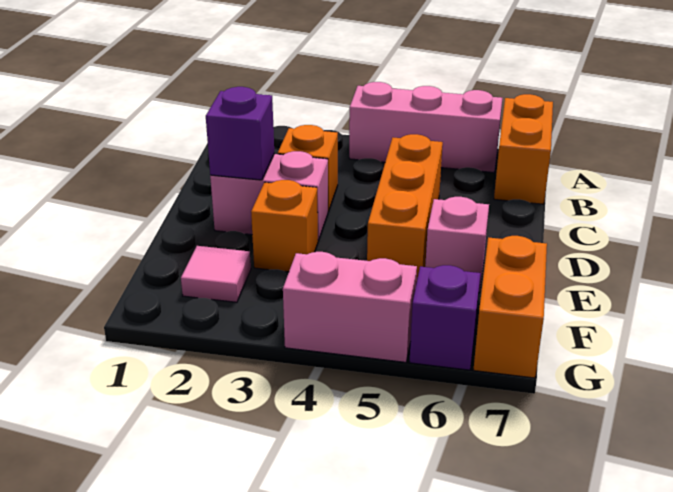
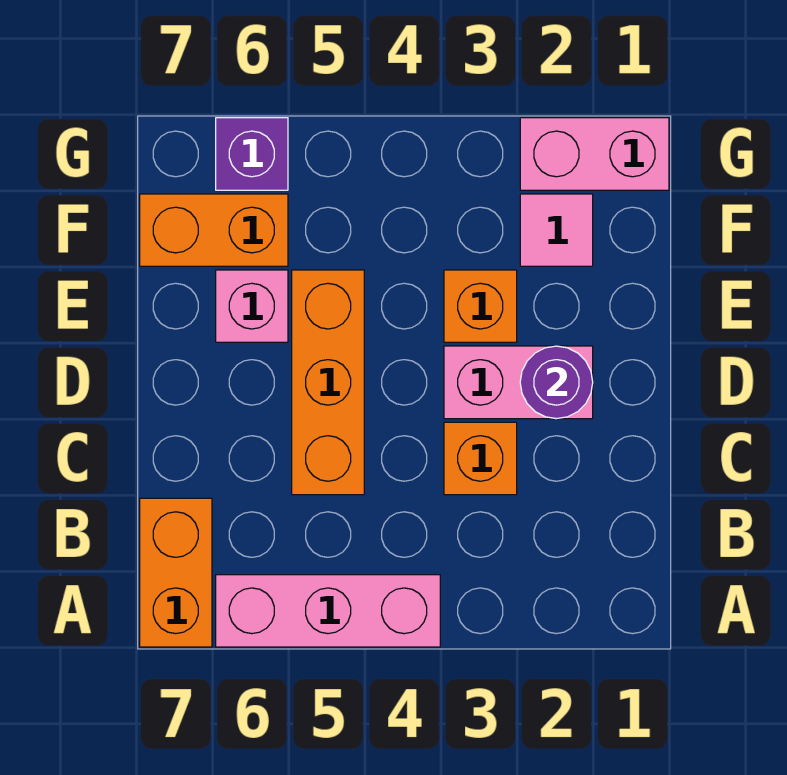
purple brick D2 level 2 -> purple round brick D2 level 2
orange brick F7:G7 level 1 -> orange brick F6:F7 level 1
pink brick G4:G5 level 1 -> pink brick G1:G2 level 1

